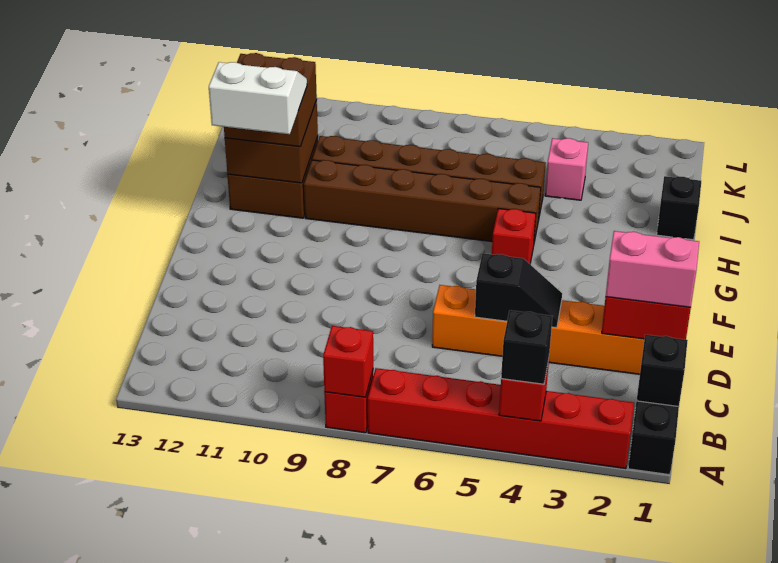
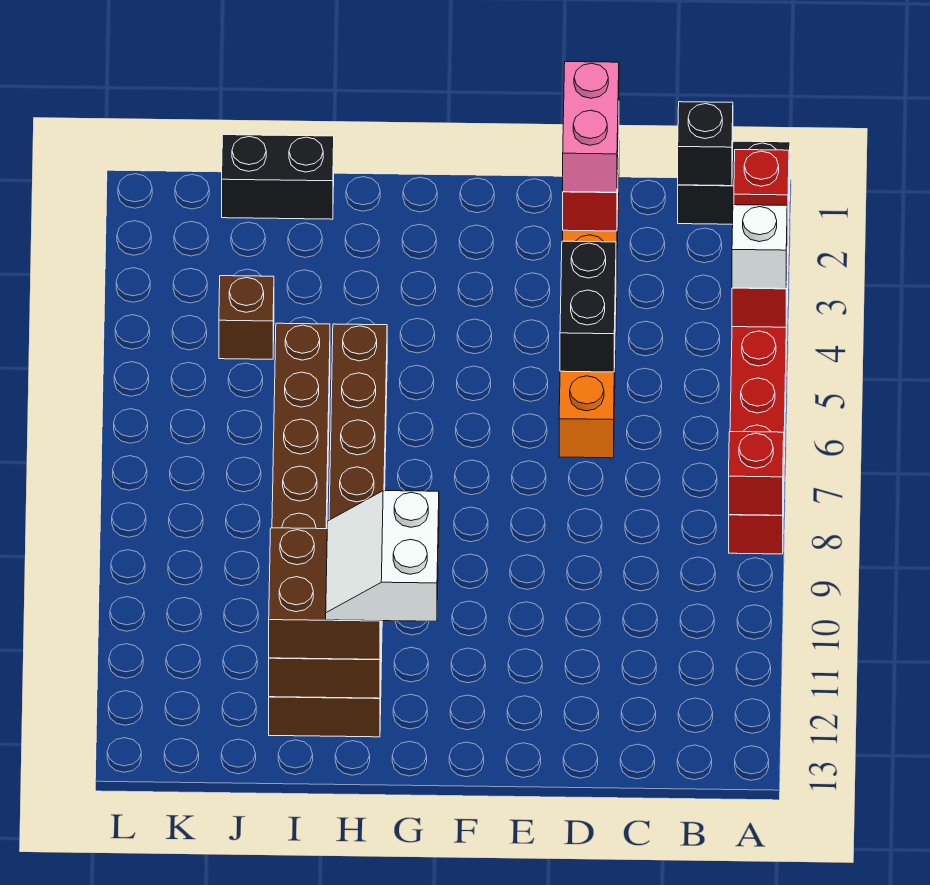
black brick A4 level 3 -> white brick A4 level 3
black slope D4:D5 level 2 top 5 -> black brick D4:D5 level 2
red brick G5 level 1 -> red brick A2 level 2
black brick I1 level 1 -> black brick I1:J1 level 1
pink brick J4 level 1 -> brown brick J4 level 1

